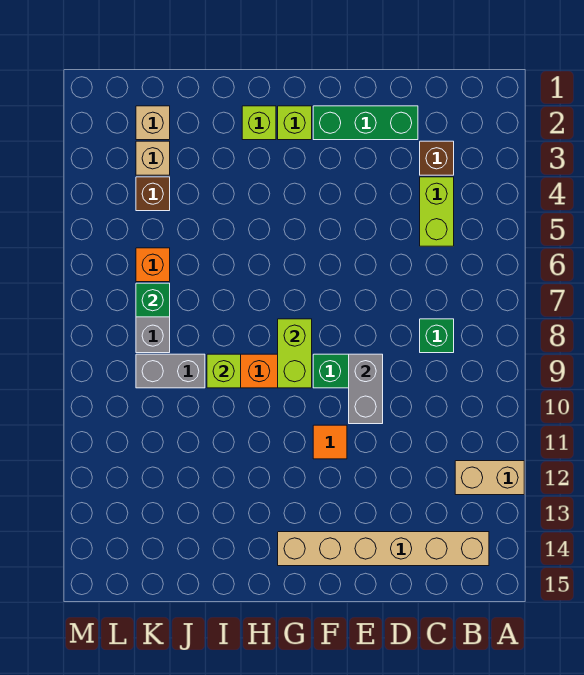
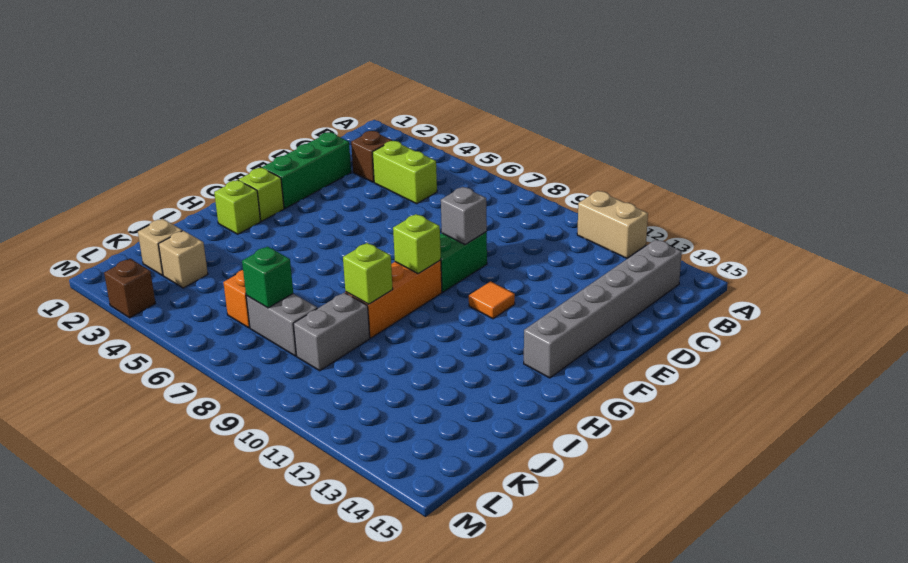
tan brick A12:B12 level 1 -> tan brick A11:A12 level 1
tan brick B14:G14 level 1 -> grey brick B14:G14 level 1
green brick C8 level 1 -> none
grey brick E9:E10 level 2 -> grey brick E9 level 2
lime brick G8:G9 level 2 -> lime brick G9 level 2
brown brick K4 level 1 -> brown brick M3 level 1

